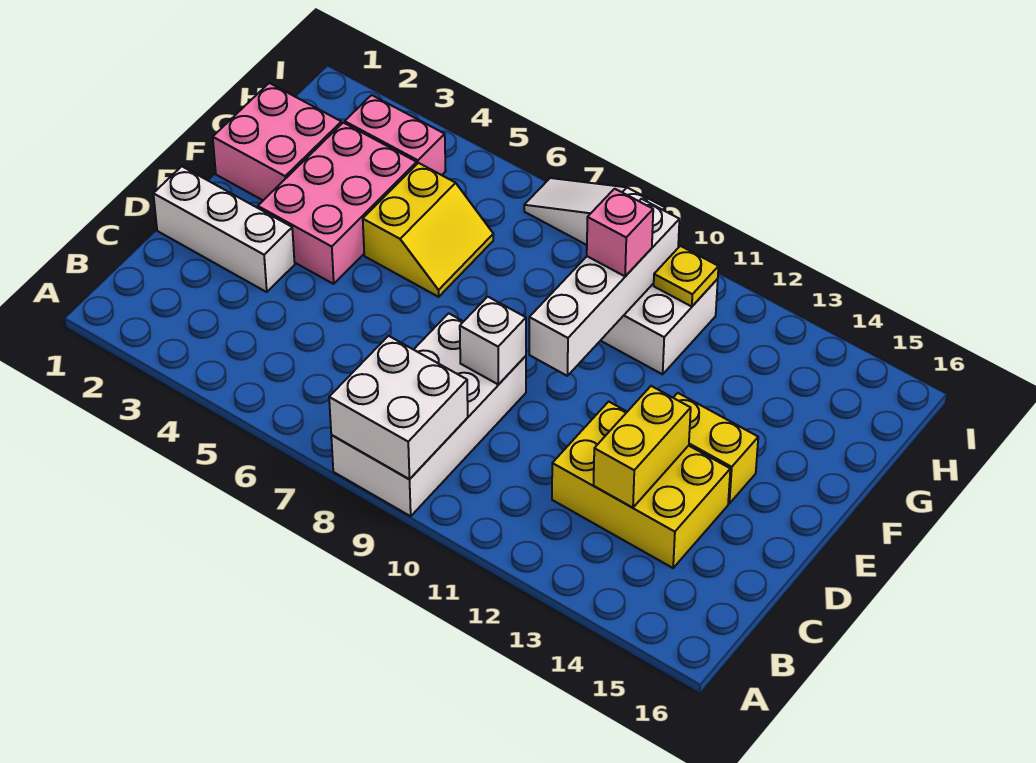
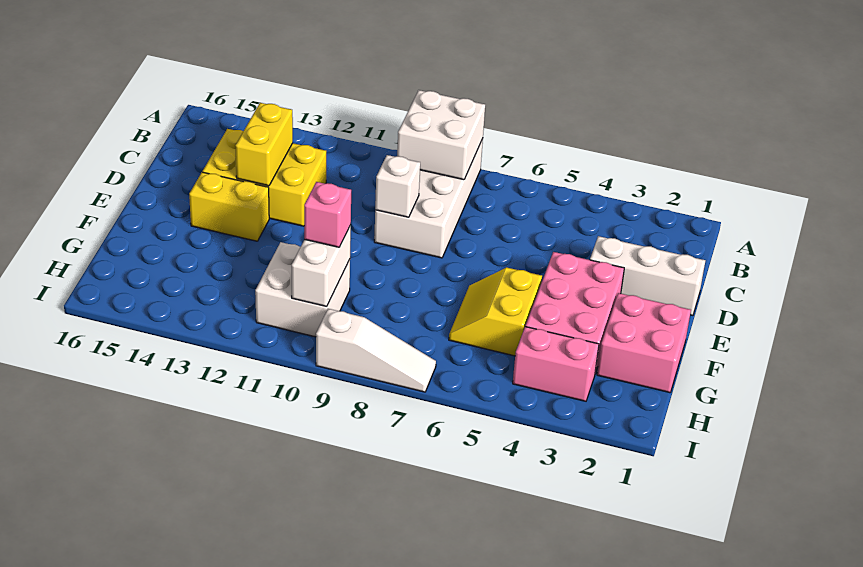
white brick E10:H10 level 2 -> white brick G10:H10 level 2
yellow plate H11 level 2 -> none

